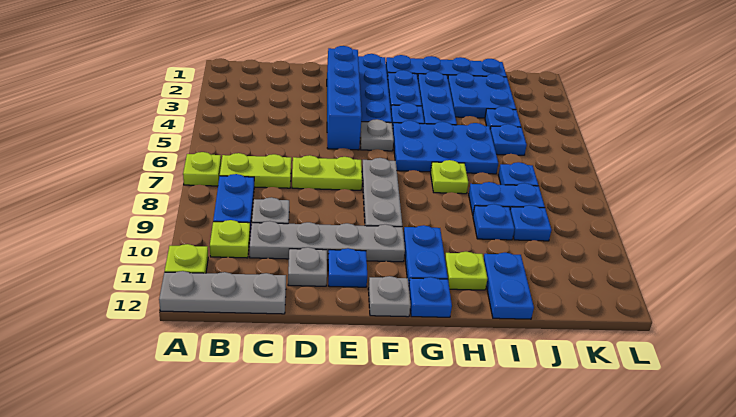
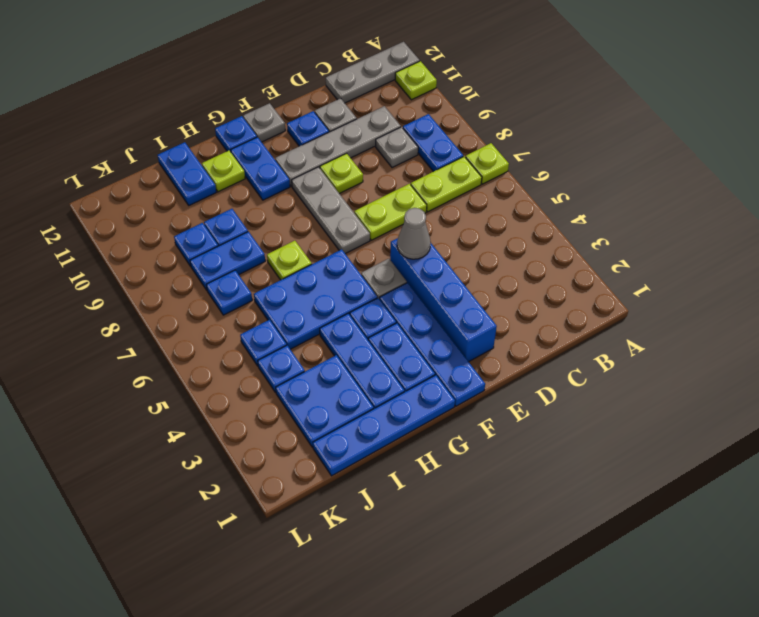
lime plate B10 level 1 -> lime plate E9 level 1
none -> grey cone E5 level 2

